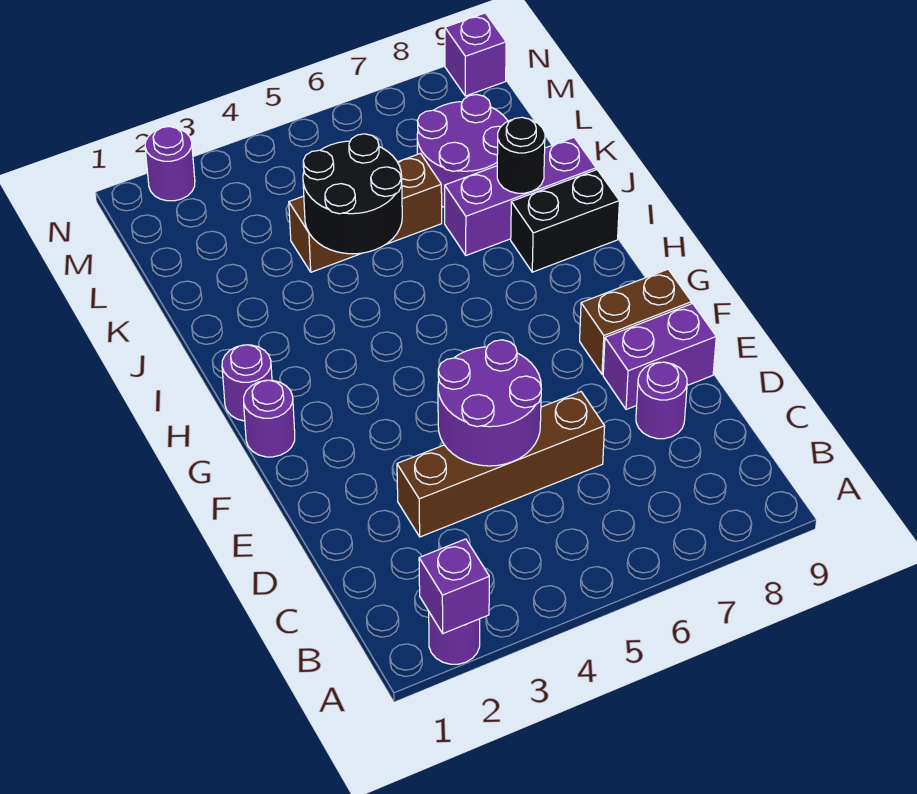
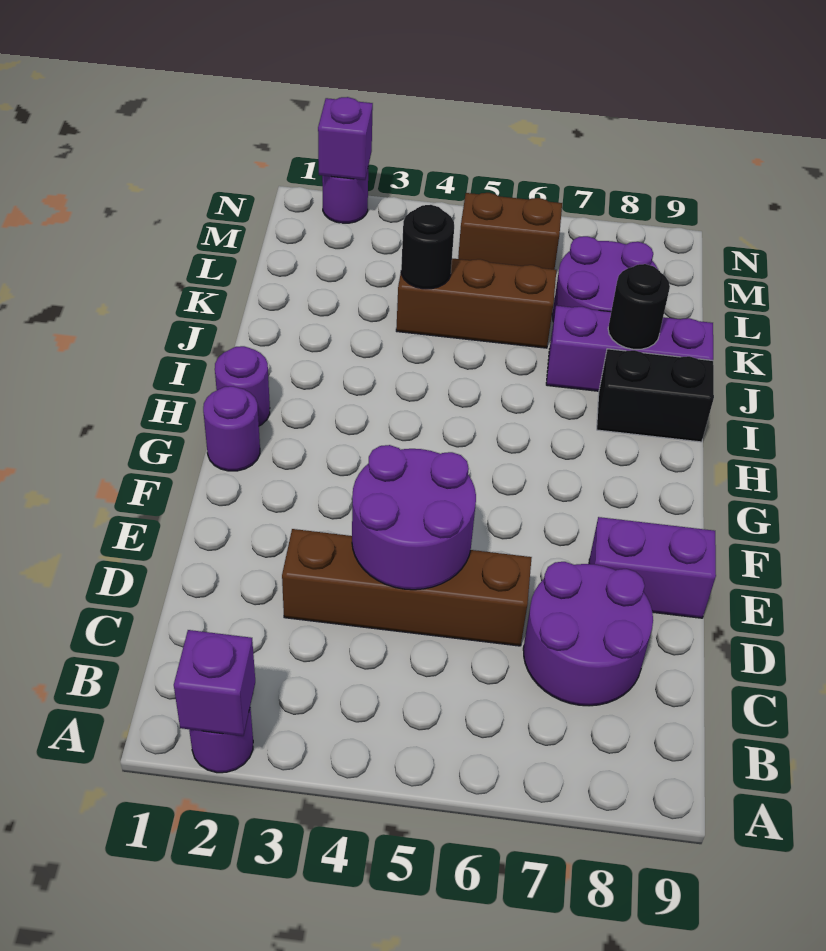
purple round brick D8 level 1 -> purple round brick C7:D8 level 1
brown brick F8:F9 level 1 -> brown brick M5:M6 level 1
black round brick J4:K5 level 2 -> black round brick K4 level 2
purple brick N9 level 1 -> purple brick N2 level 2

